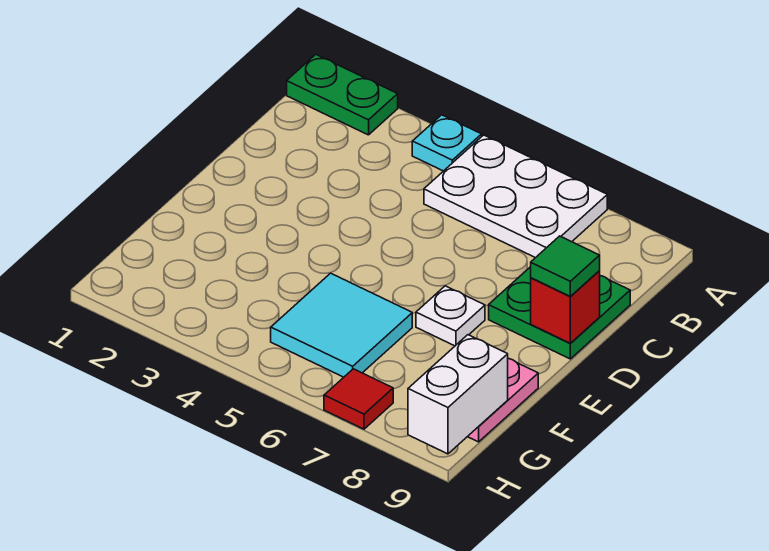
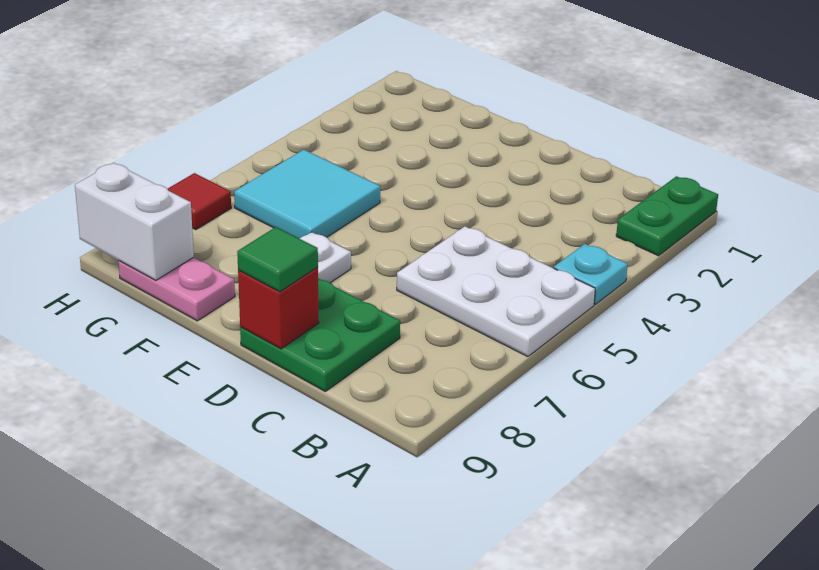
white plate A5:B7 level 1 -> white plate A5:C6 level 1

